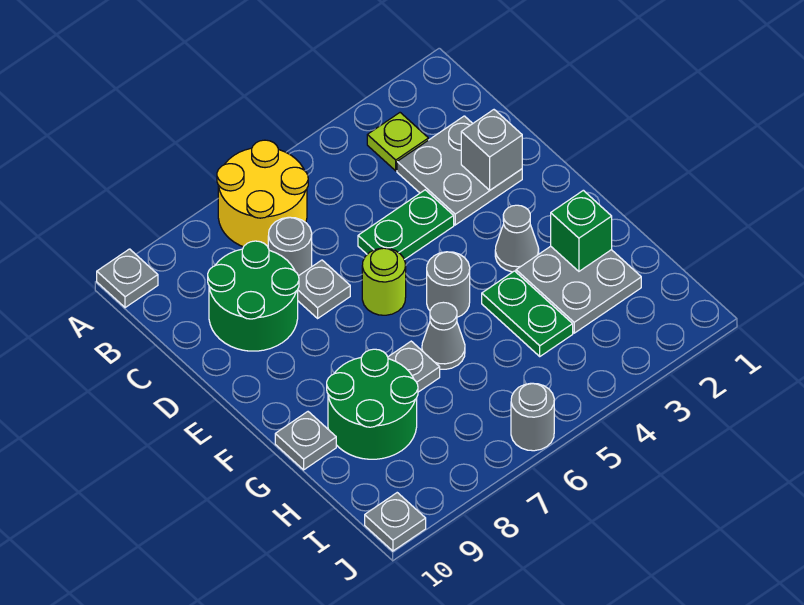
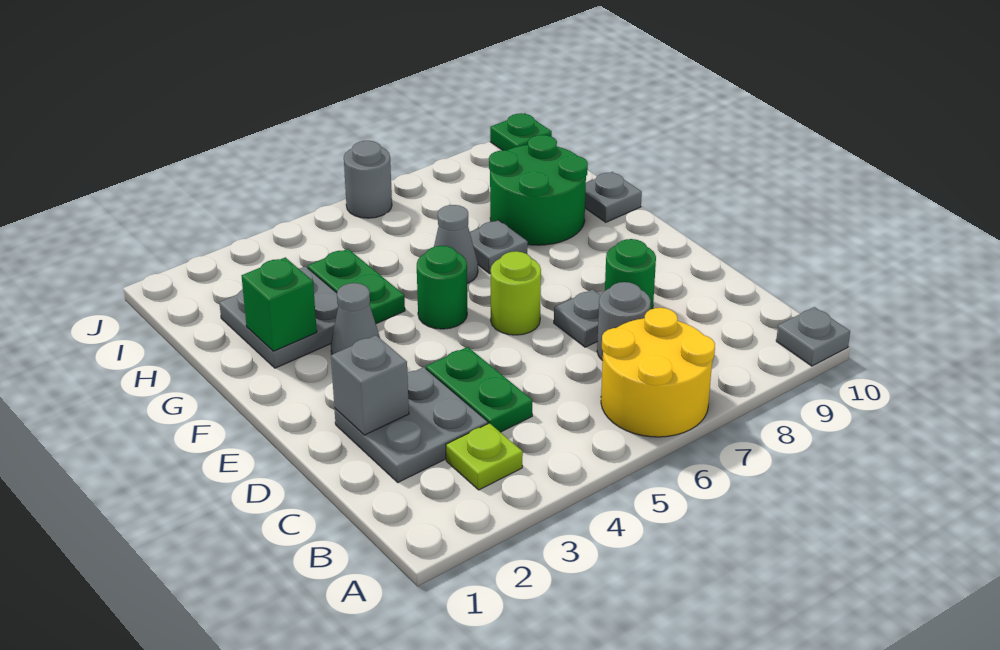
green round brick C8:D9 level 1 -> green round brick D8 level 1
green plate D4:D5 level 1 -> green plate C4:D4 level 1
grey round brick F5 level 1 -> green round brick F5 level 1
grey plate J10 level 1 -> green plate J10 level 1

